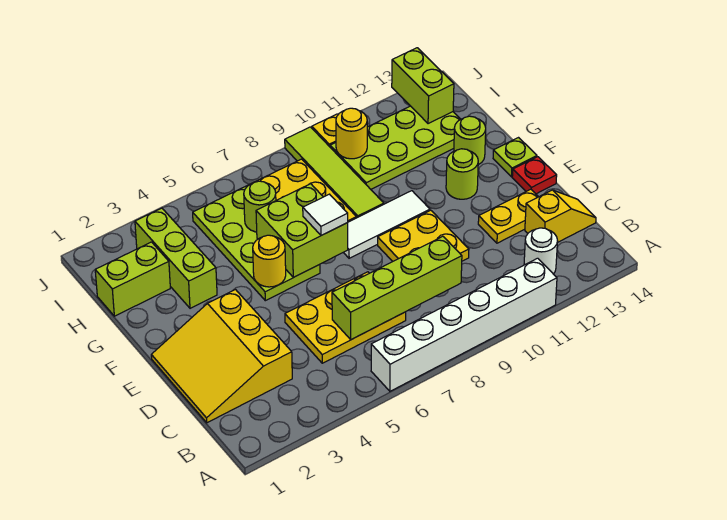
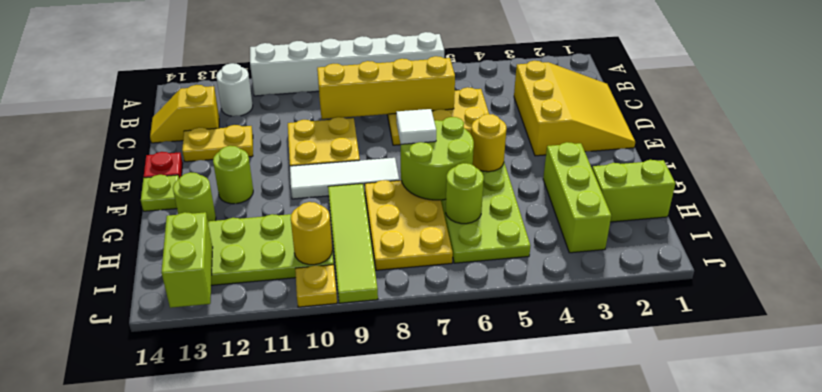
lime brick C6:C9 level 2 -> yellow brick C6:C9 level 2
lime brick F6:G7 level 2 -> lime round brick F6:G7 level 2

